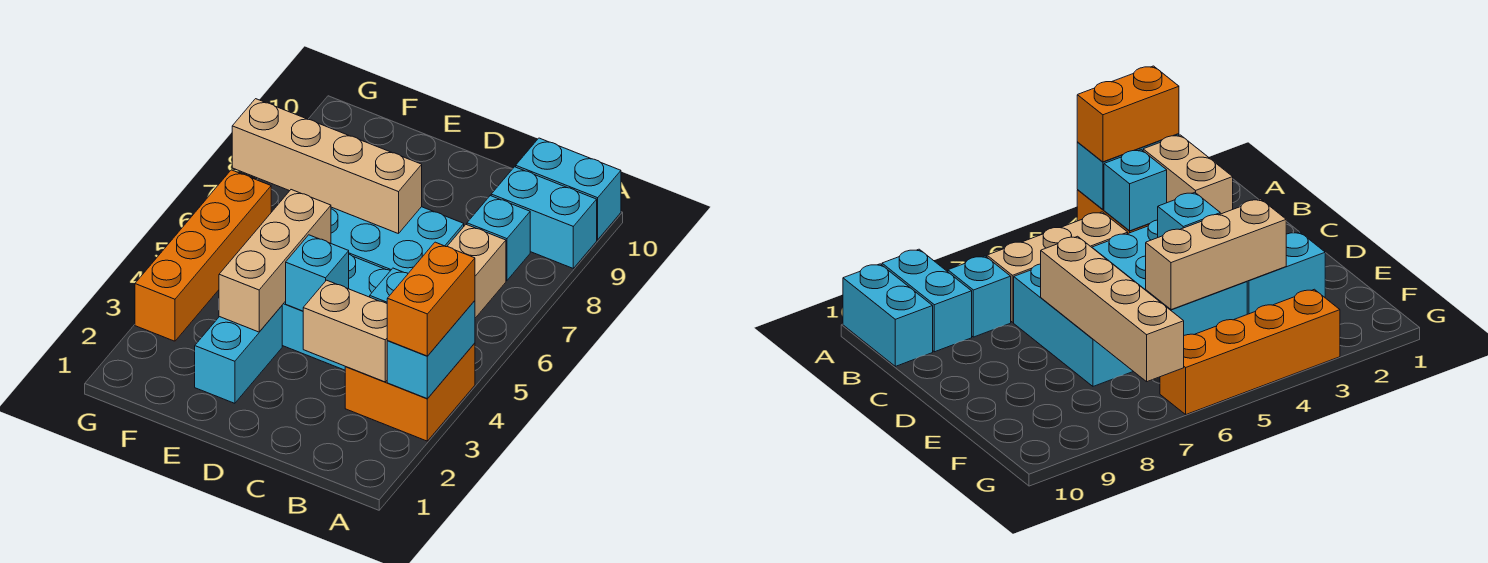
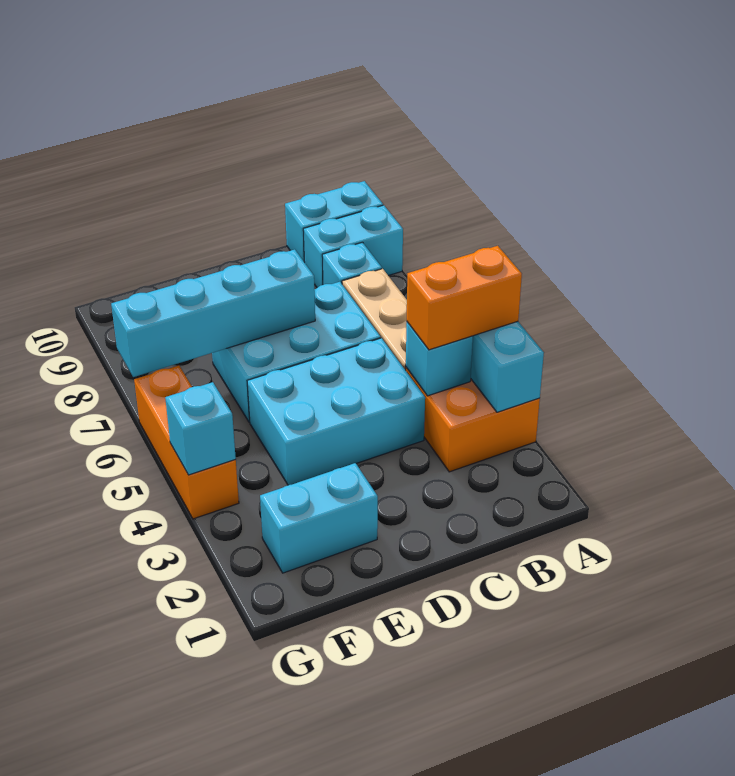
orange brick A3:A4 level 3 -> orange brick A4:B4 level 3
tan brick B3:C3 level 2 -> none
cyan brick D4 level 2 -> cyan brick G4 level 2
tan brick D7:G7 level 2 -> cyan brick D7:G7 level 2
cyan brick E2:E3 level 1 -> cyan brick E2:F2 level 1
tan brick E3:E5 level 2 -> none
orange brick G3:G6 level 1 -> orange brick G4:G6 level 1

